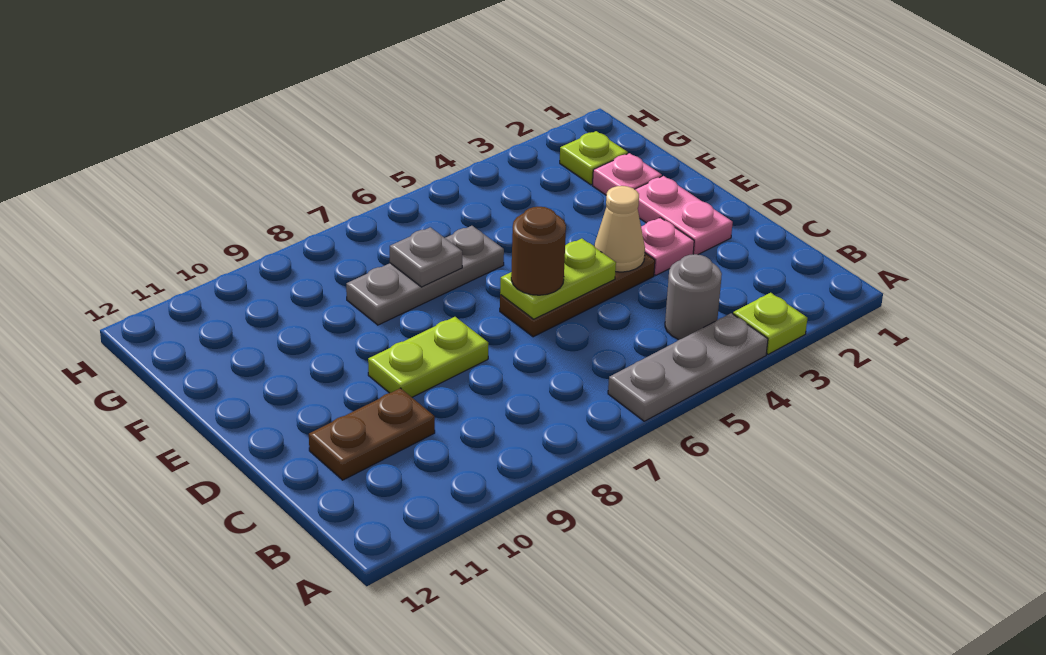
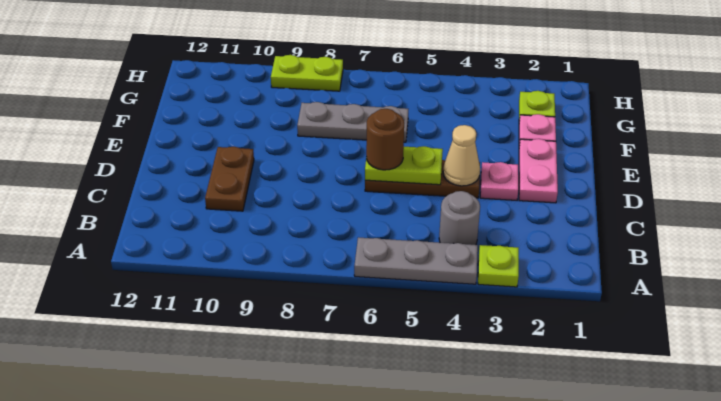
brown plate C10:C11 level 1 -> brown plate C10:D10 level 1
lime plate D8:D9 level 1 -> lime plate H8:H9 level 1
grey plate F7 level 2 -> none

